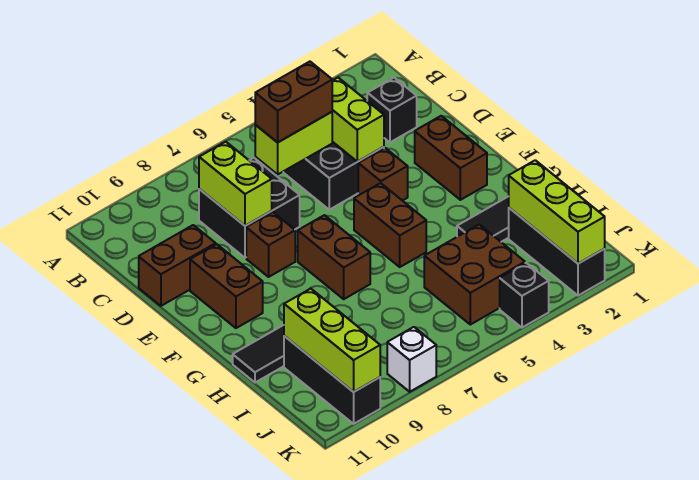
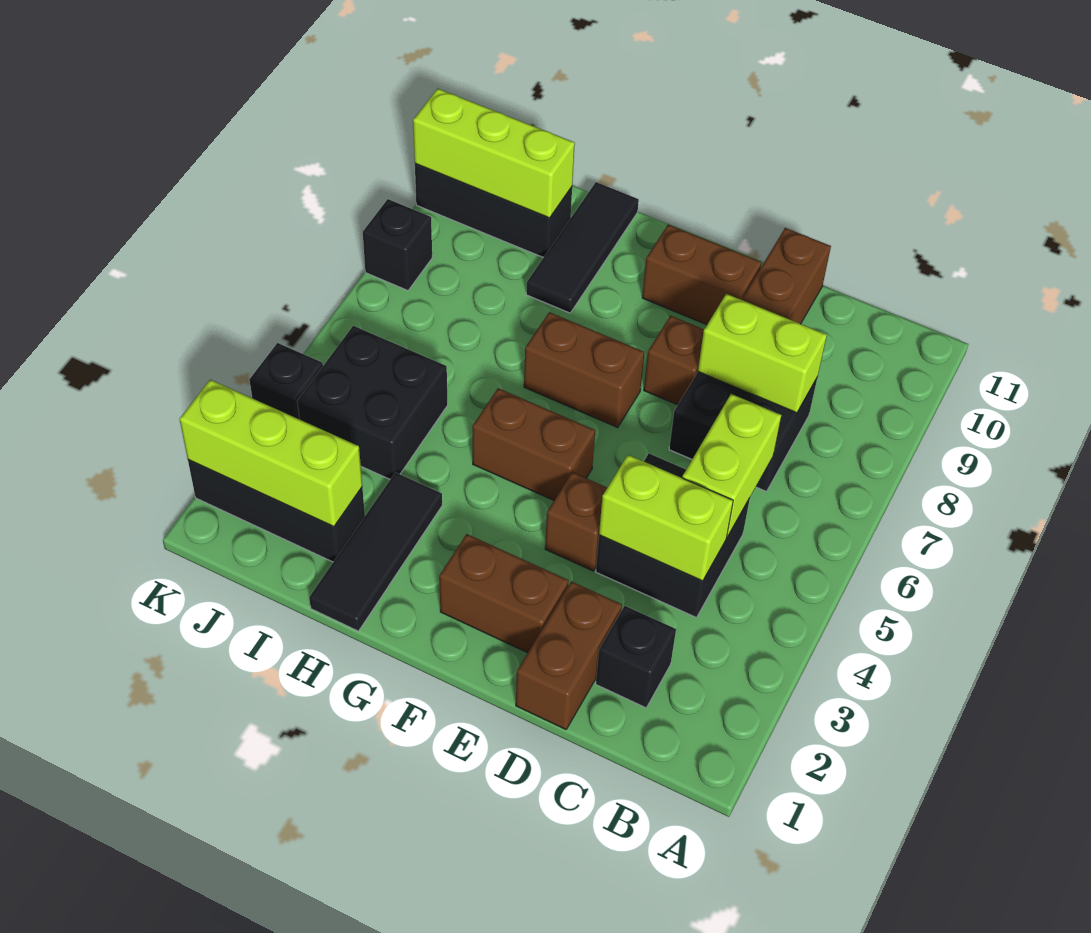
brown brick C5:C6 level 3 -> brown brick D1:D2 level 1
brown brick I4:J5 level 1 -> black brick I4:J5 level 1
white brick K8 level 1 -> black brick K8 level 1

